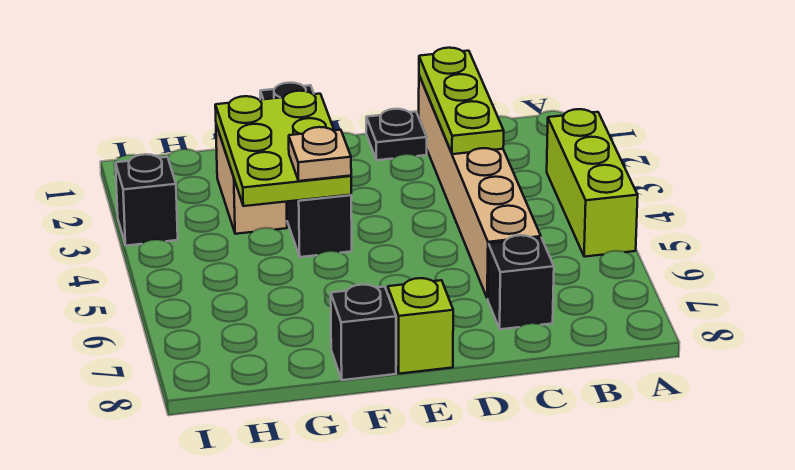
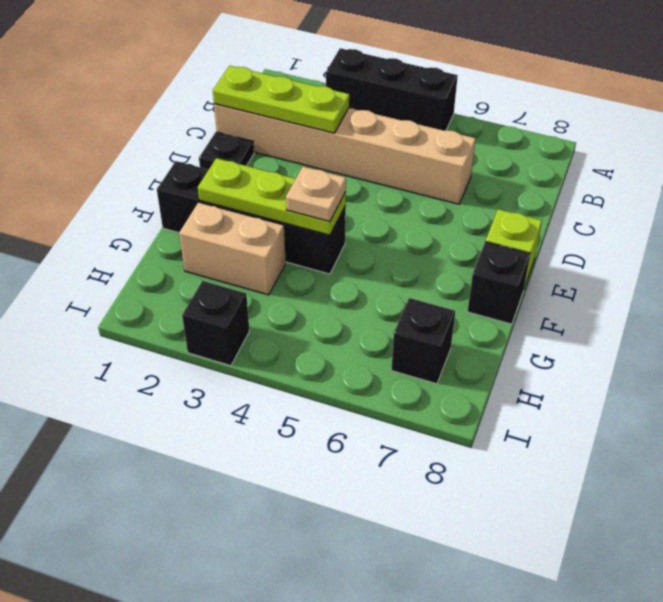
lime brick A3:A5 level 1 -> black brick A3:A5 level 1
black brick C7 level 1 -> black brick H7 level 1
lime plate F2:G4 level 2 -> lime plate F2:F4 level 2

